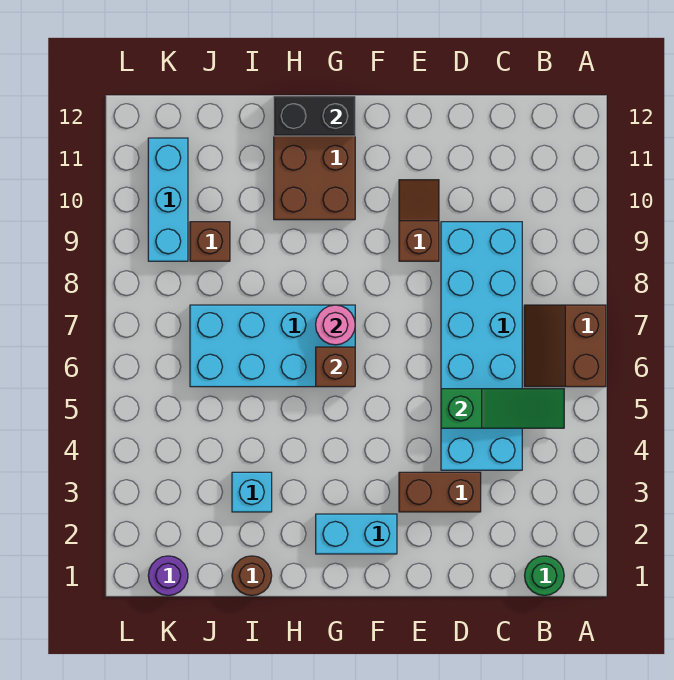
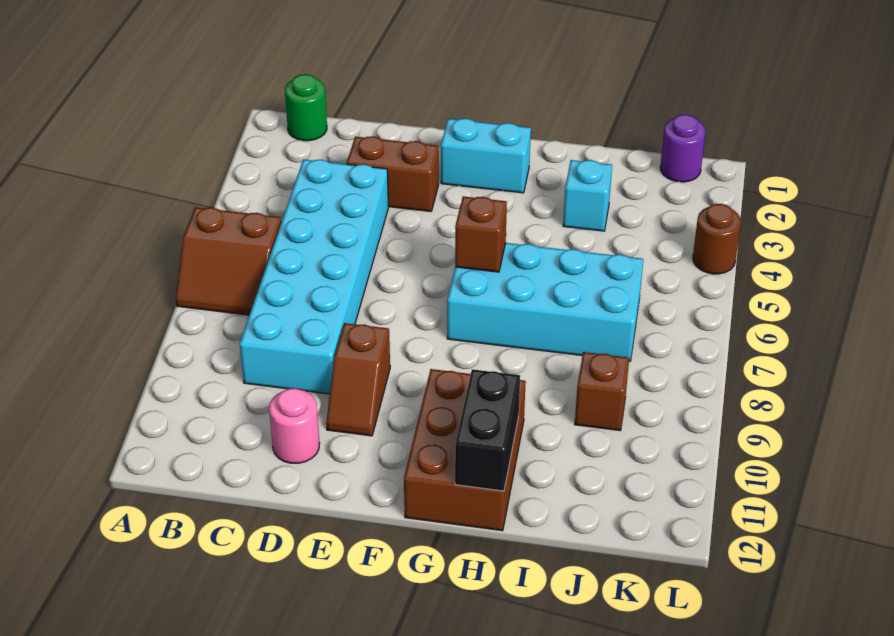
brown slope A6:B7 level 1 top A -> brown slope A6:B7 level 1 top 6
green slope B5:D5 level 2 top D -> none
pink round brick G7 level 2 -> pink round brick D11 level 1
black brick G12:H12 level 2 -> black brick H11:H12 level 2
brown round brick I1 level 1 -> brown round brick L4 level 1
cyan brick K9:K11 level 1 -> none

